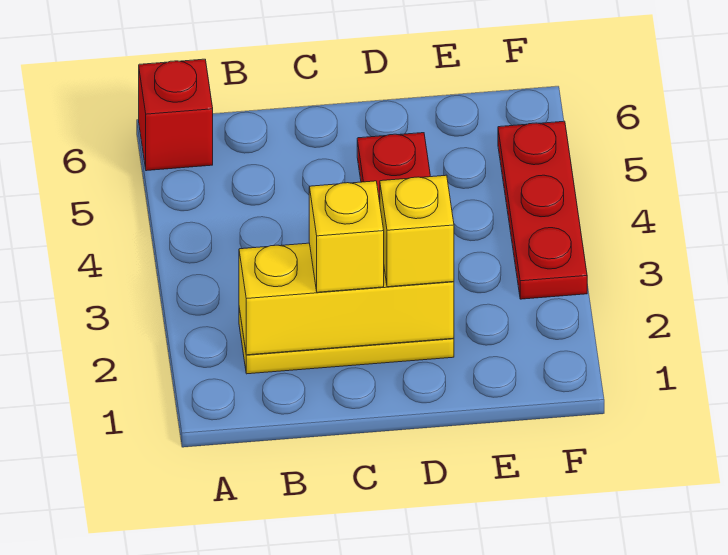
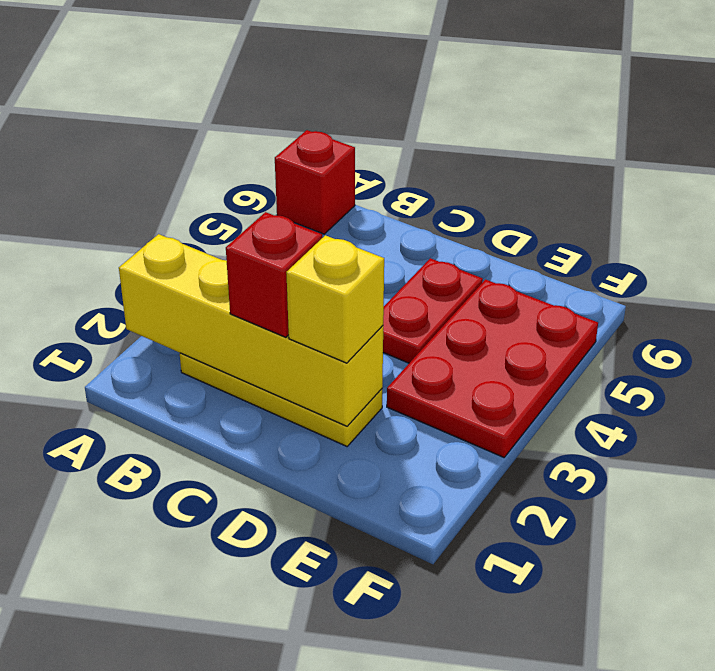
yellow brick B2:D2 level 2 -> yellow brick A2:D2 level 2
yellow brick C2 level 3 -> red brick C2 level 3
red plate F3:F5 level 1 -> red plate E3:F5 level 1

